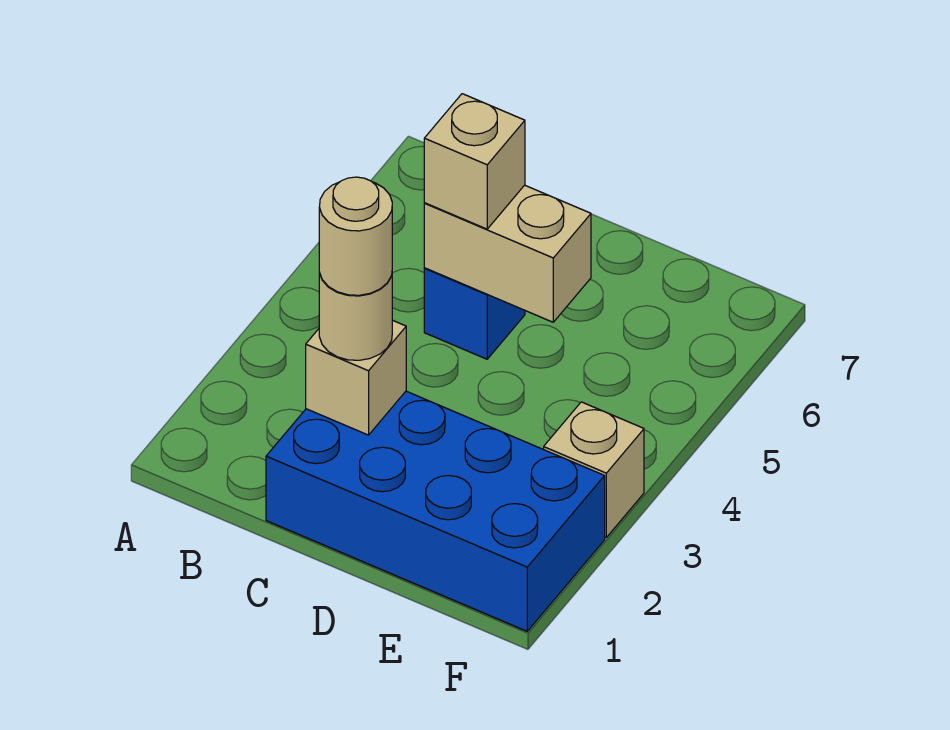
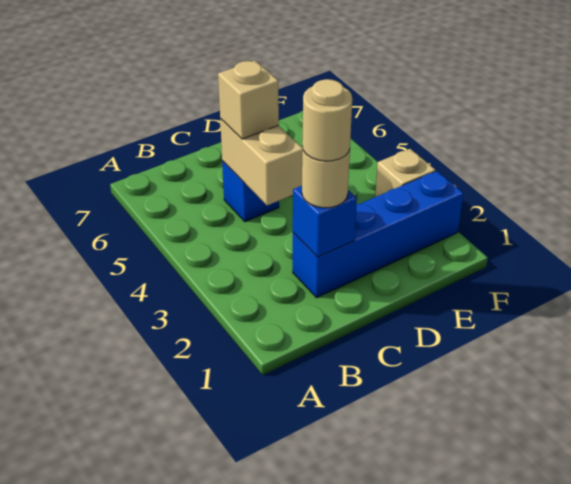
blue brick C1:F2 level 1 -> blue brick C2:F2 level 1
tan brick C2 level 2 -> blue brick C2 level 2
tan brick C5:D5 level 2 -> tan brick C4:C5 level 2

